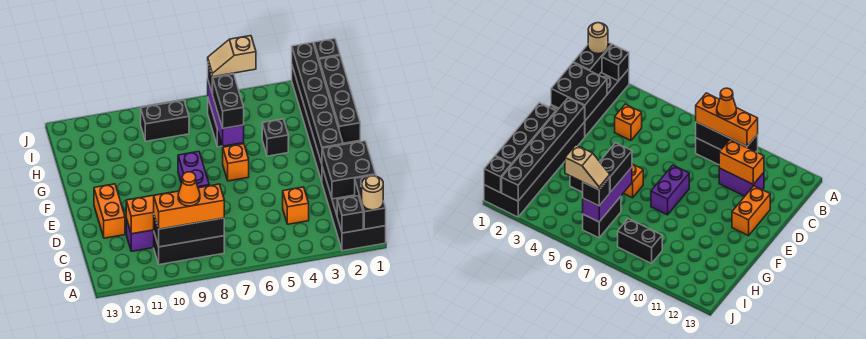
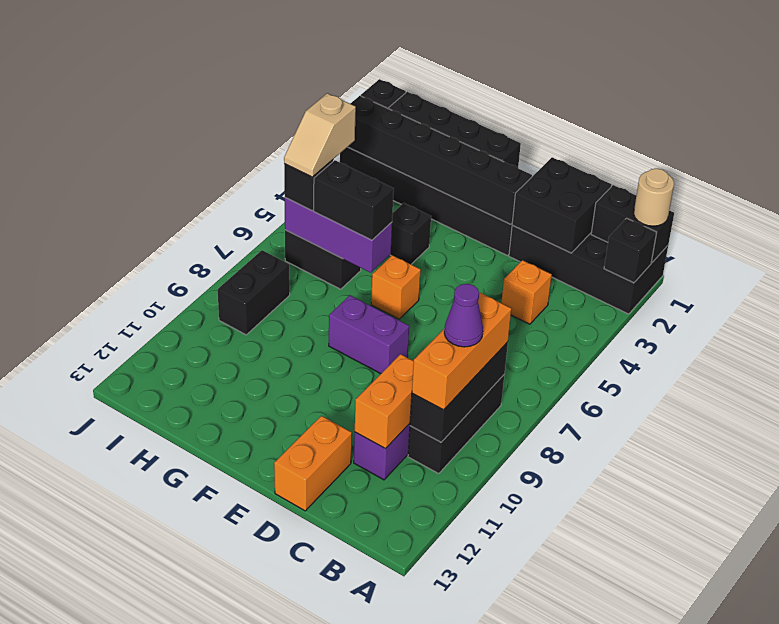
orange cone B9 level 4 -> purple cone B9 level 4
orange brick D12:E12 level 1 -> orange brick D12:D13 level 1

